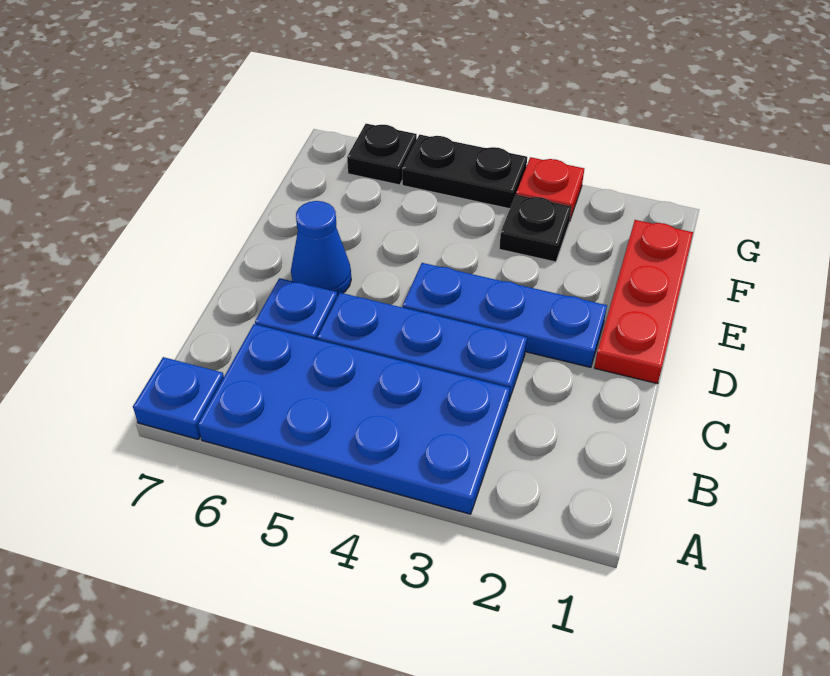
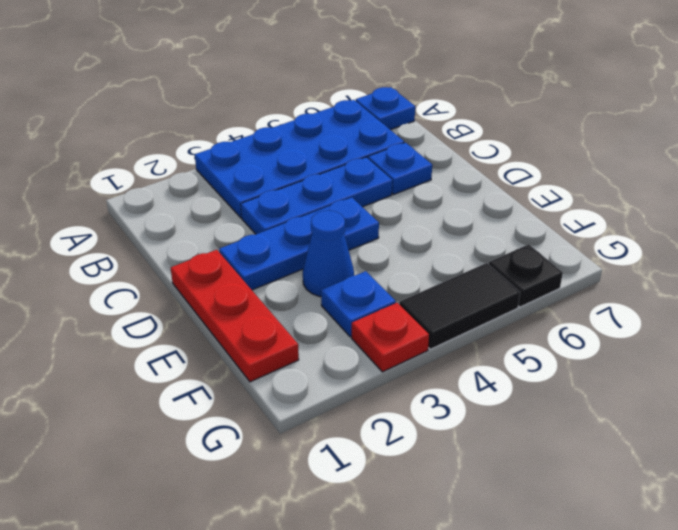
blue cone D6 level 1 -> blue cone E3 level 1
black plate F3 level 1 -> blue plate F3 level 1
black plate G4:G5 level 1 -> black tile G4:G5 level 1

